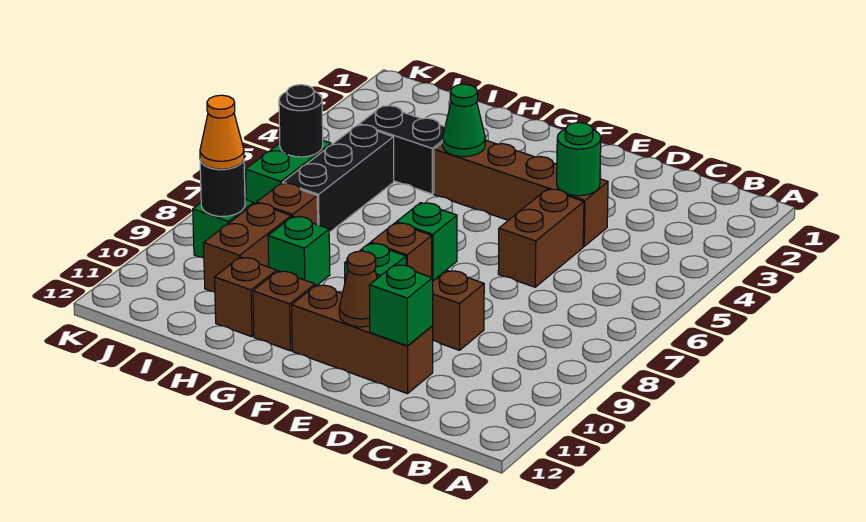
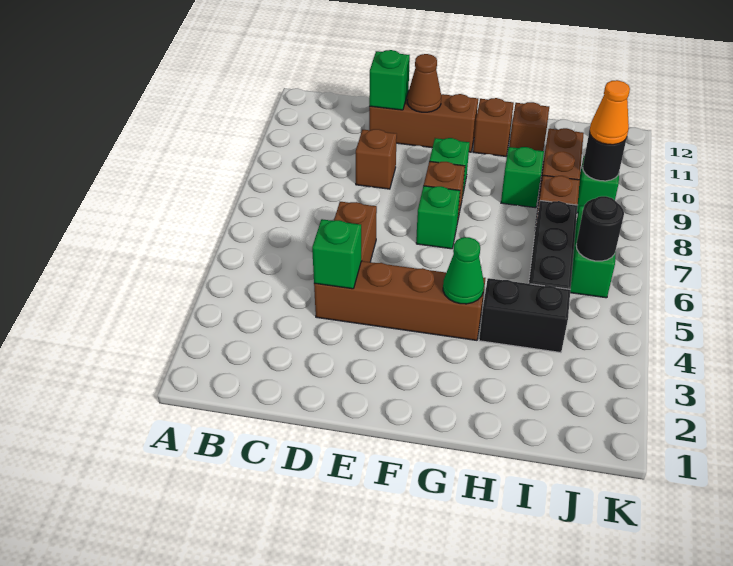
green round brick D4 level 2 -> green brick D4 level 2

